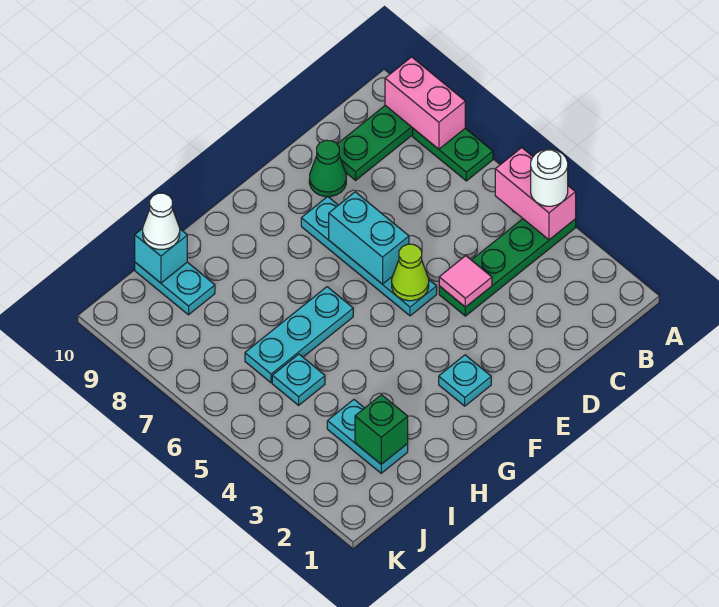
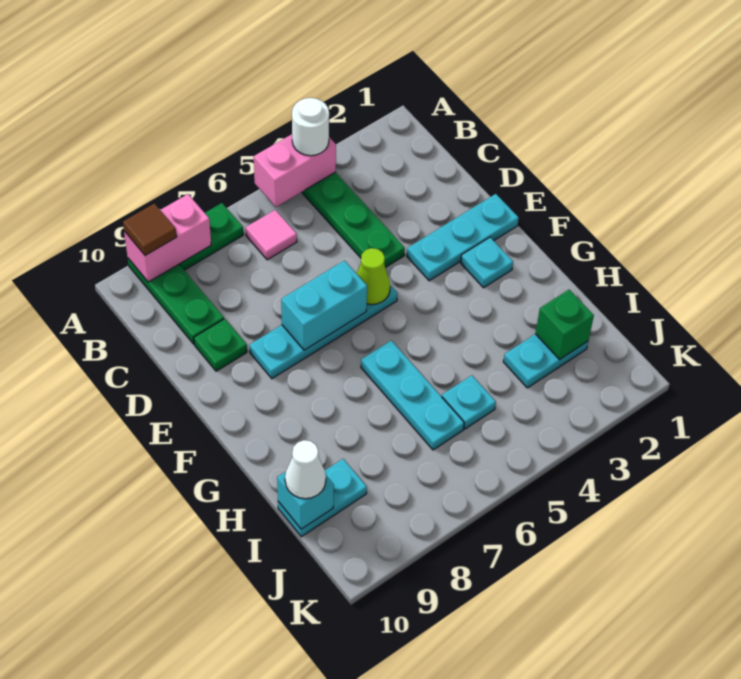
none -> brown tile A9 level 3
pink tile D4 level 2 -> pink tile B6 level 1
green cone D9 level 1 -> green plate D9 level 1
none -> cyan plate E1:E3 level 1

